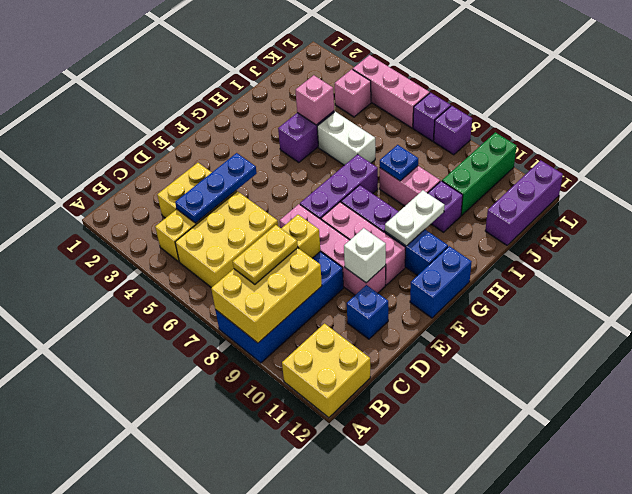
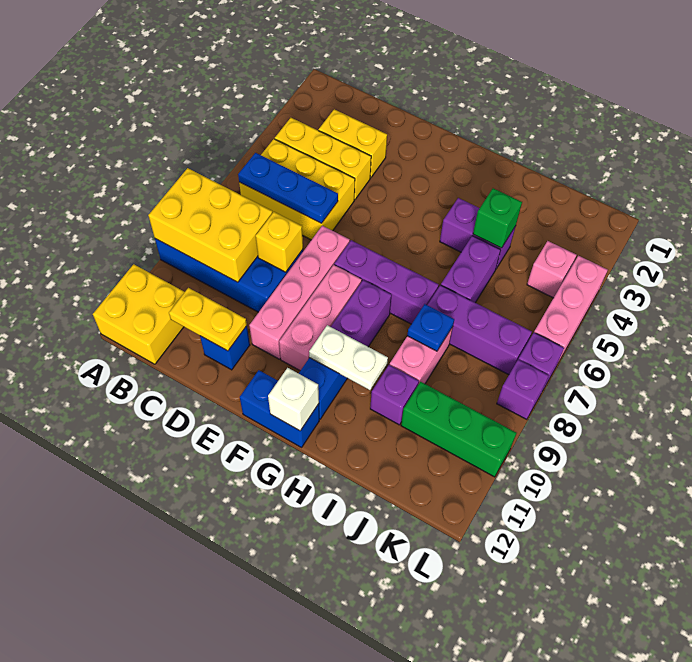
yellow plate B8:C8 level 3 -> yellow plate C11:D11 level 2
blue plate C4:E4 level 2 -> blue plate B6:D6 level 2
white brick E10 level 2 -> white brick G12 level 2
pink brick I4 level 2 -> green brick I4 level 2
white brick I5:I6 level 1 -> purple brick I5:I6 level 1
purple brick J12:L12 level 1 -> purple brick I7:K7 level 1

